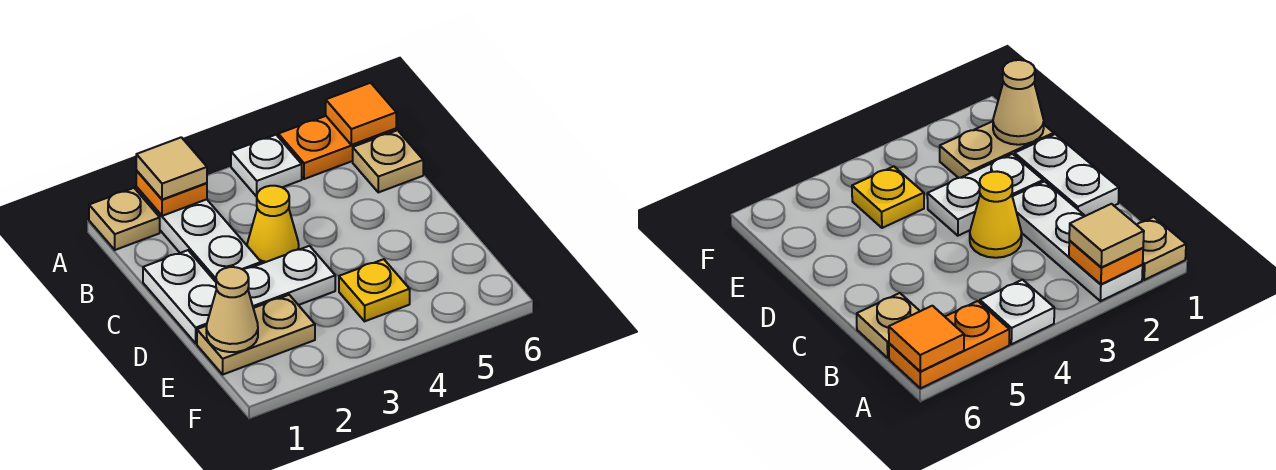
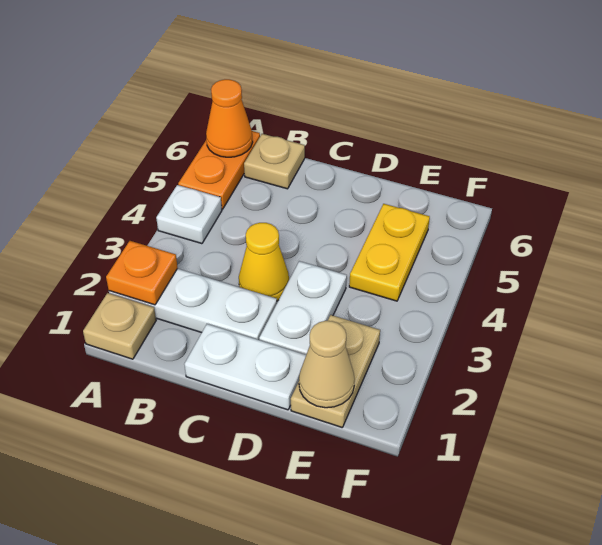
tan tile A2 level 3 -> none
orange tile A6 level 2 -> orange cone A6 level 2
yellow plate E4 level 1 -> yellow plate E4:E5 level 1

